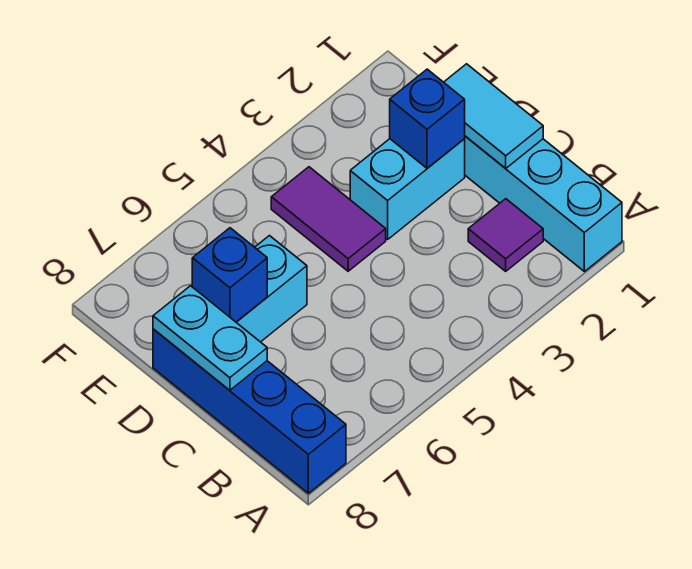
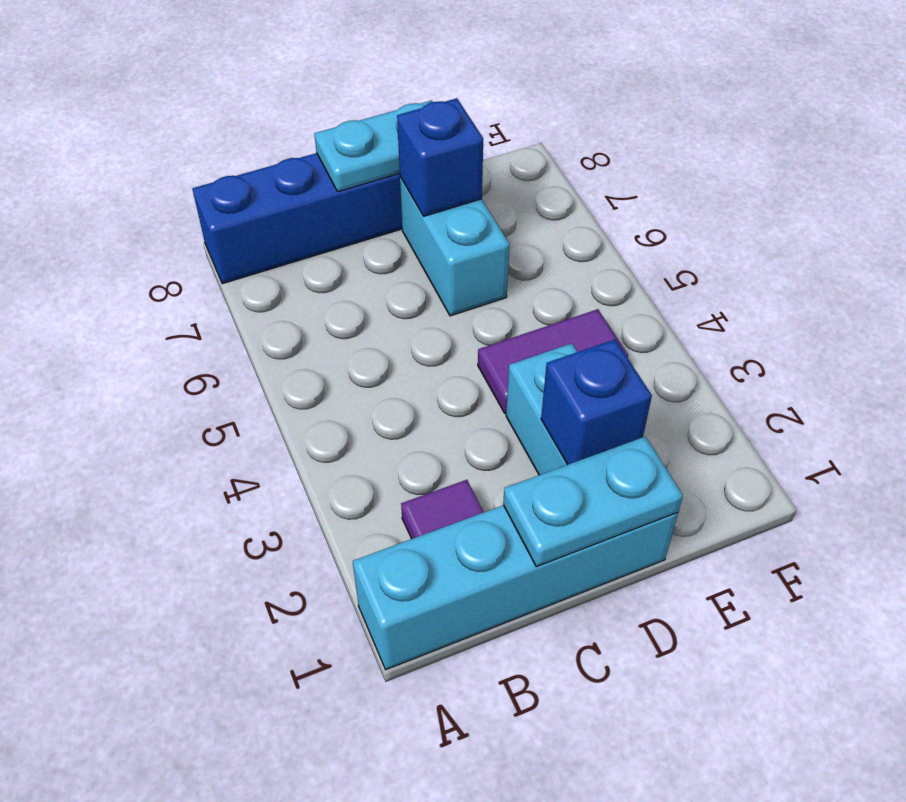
cyan tile C1:D1 level 2 -> cyan plate C1:D1 level 2

